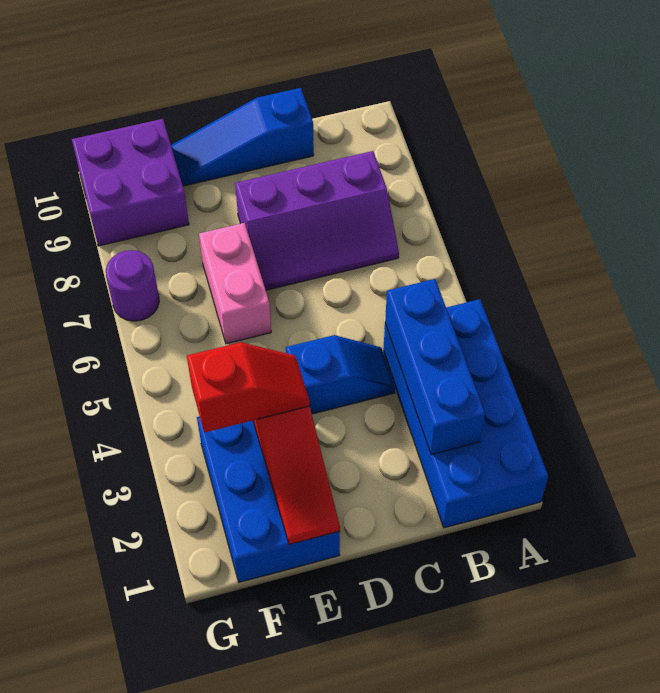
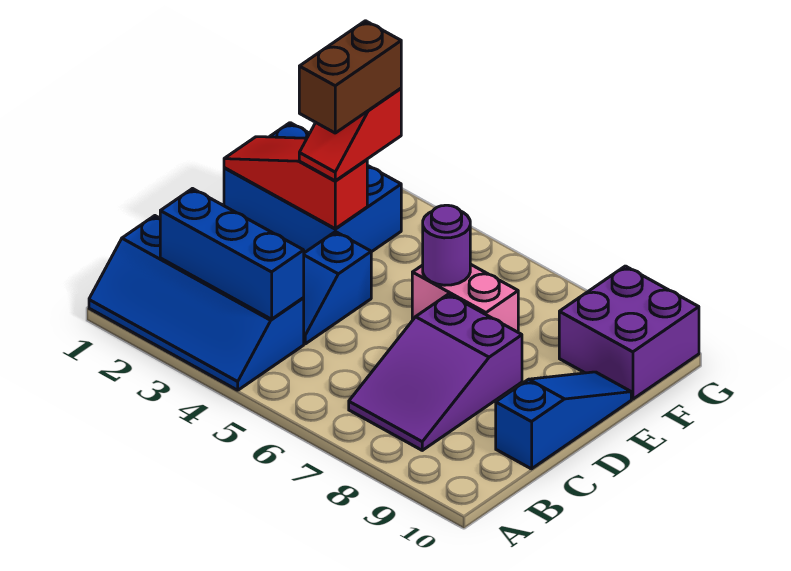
blue brick A1:B4 level 1 -> blue slope A1:B4 level 1 top B
purple slope B7:D8 level 1 top 8 -> purple slope B7:D8 level 1 top D
none -> brown brick E3:F3 level 4
purple round brick G7 level 1 -> purple round brick E6 level 2

